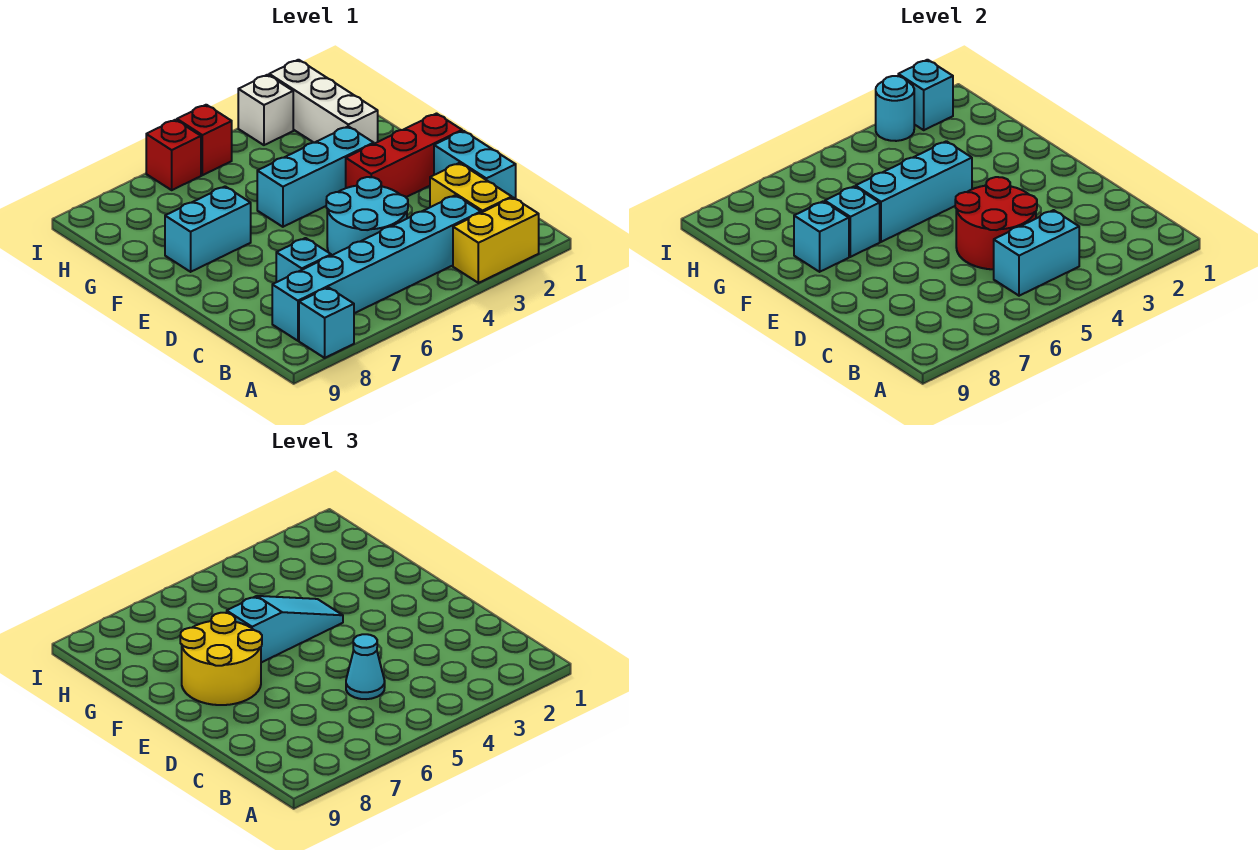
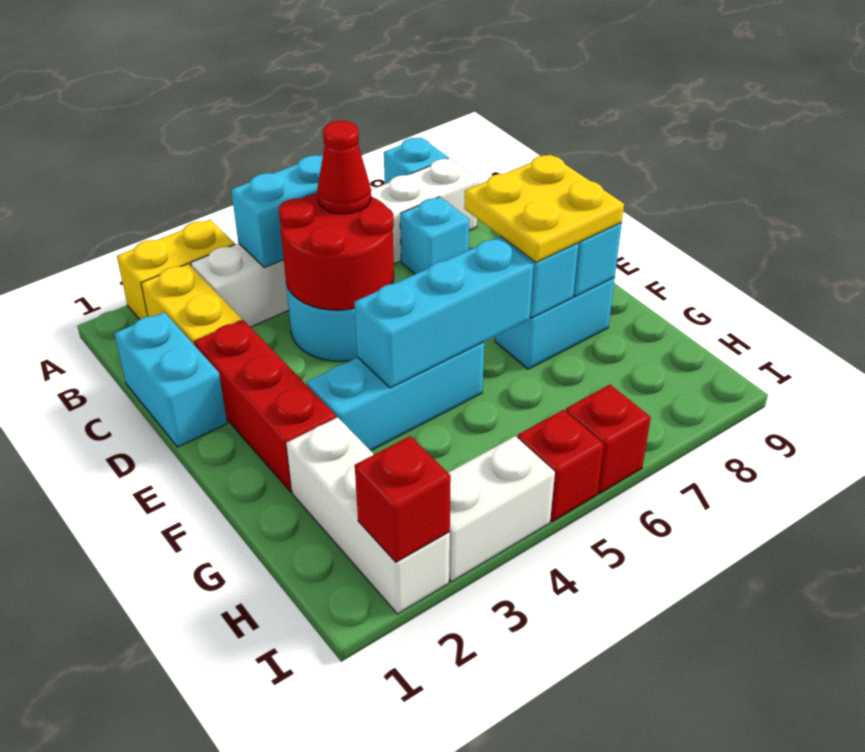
cyan brick B3:B8 level 1 -> white brick B3:B8 level 1
cyan cone C5 level 3 -> red cone C5 level 3
red brick E1:E3 level 1 -> red brick D2:F2 level 1
yellow round brick E7:F8 level 3 -> yellow plate E7:F8 level 3
cyan slope F4:F6 level 3 top 6 -> none
cyan brick I2 level 2 -> red brick I2 level 2
white brick I3 level 1 -> white brick I3:I4 level 1
cyan round brick I3 level 2 -> none

